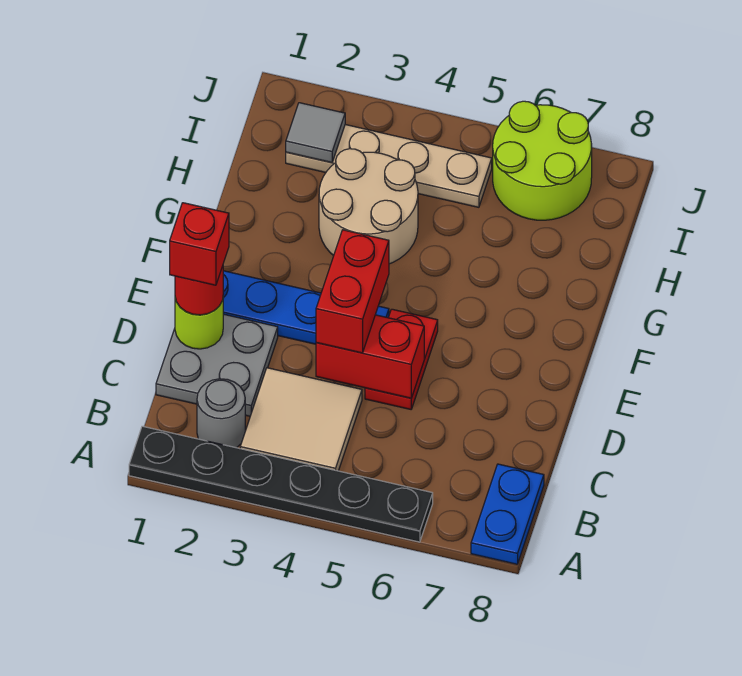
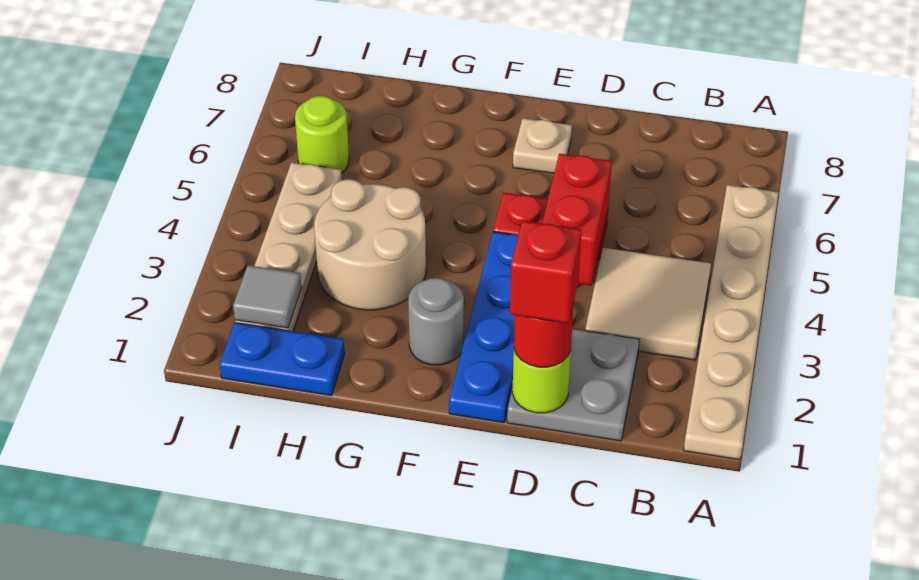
black plate A1:A6 level 1 -> tan plate A1:A6 level 1
blue plate A8:B8 level 1 -> blue plate H1:I1 level 1
grey round brick B2 level 1 -> grey round brick F2 level 1
red brick D4:E4 level 3 -> none
none -> tan plate E7 level 1
lime round brick I6:J7 level 1 -> lime round brick I6 level 1

